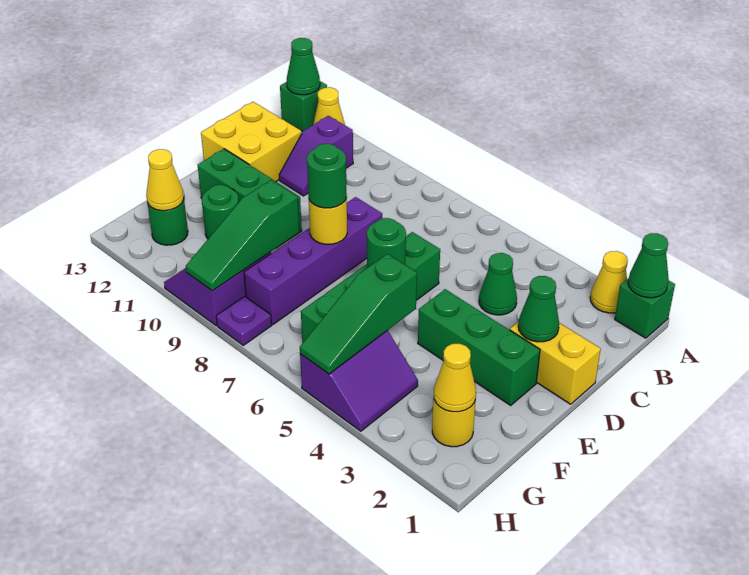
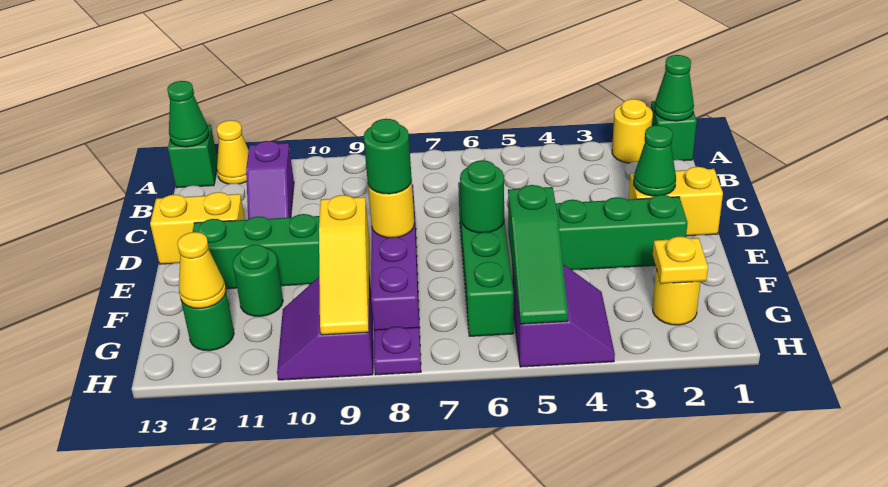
yellow cone A2 level 1 -> yellow round brick A2 level 1
green cone C4 level 1 -> none
yellow brick C12:D13 level 1 -> yellow brick D12:D13 level 1
green slope F9:H9 level 2 top F -> yellow slope F9:H9 level 2 top F
yellow cone G2 level 2 -> yellow plate G2 level 2

